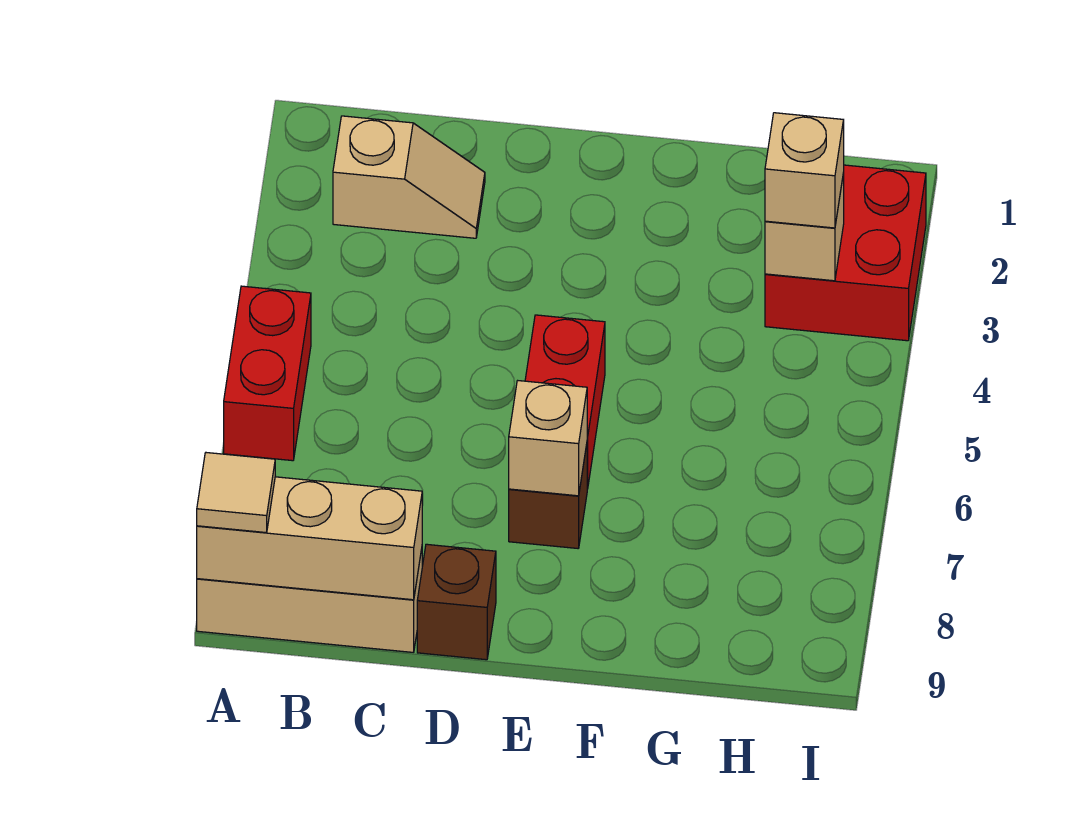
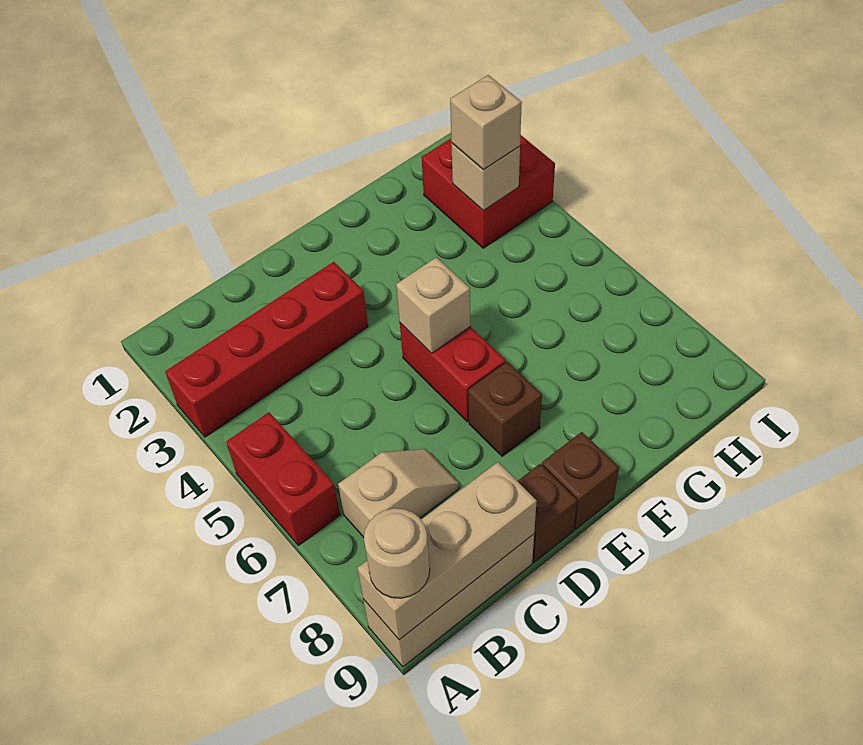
none -> red brick A3:D3 level 1
tan tile A9 level 3 -> tan round brick A9 level 3
tan slope B2:C2 level 1 top B -> tan slope B7:C7 level 1 top B
tan brick E7 level 2 -> tan brick E5 level 2
none -> brown brick E9 level 1

